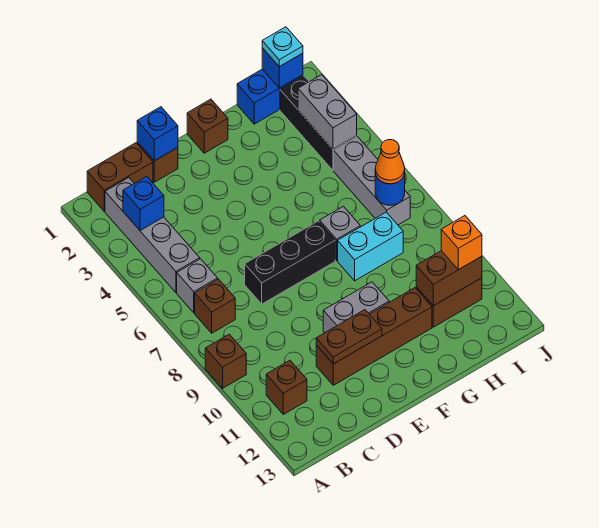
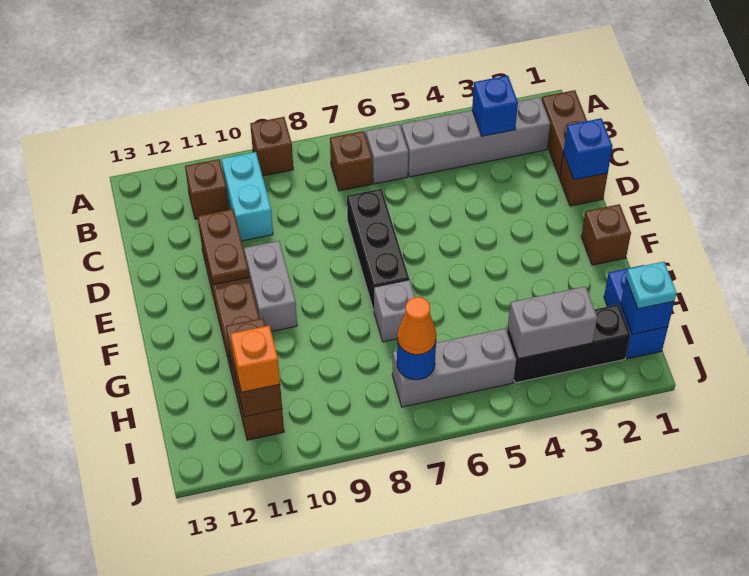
cyan brick G8:H8 level 1 -> cyan brick B10:C10 level 1

